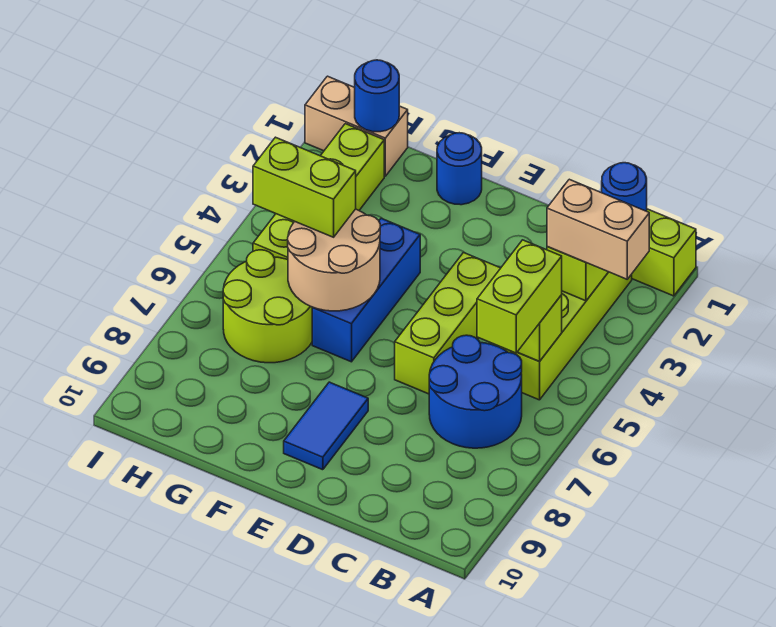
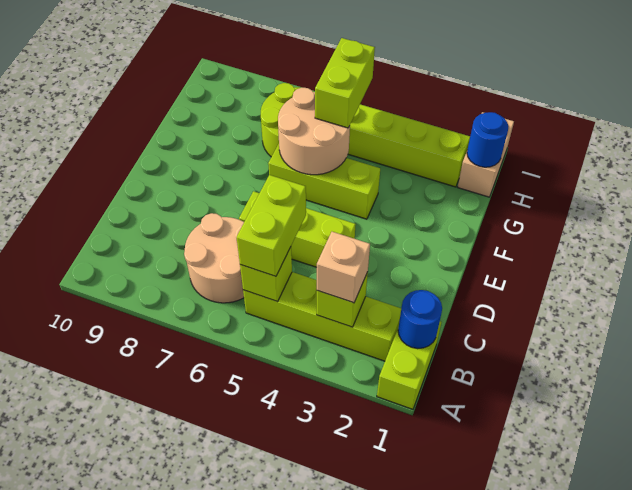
tan brick A3:B3 level 3 -> tan brick B3 level 3
lime brick B5:B6 level 3 -> lime brick B5:C5 level 3
blue round brick B6:C7 level 1 -> tan round brick B6:C7 level 1
blue tile E8:E9 level 1 -> none
blue round brick F1 level 1 -> none
blue brick F4:F6 level 1 -> lime brick F4:F6 level 1

